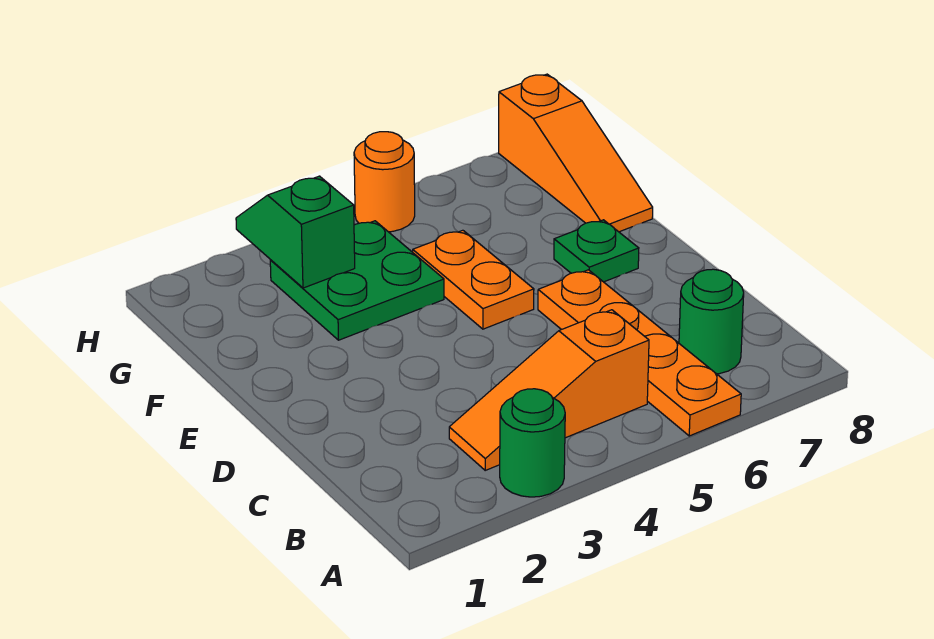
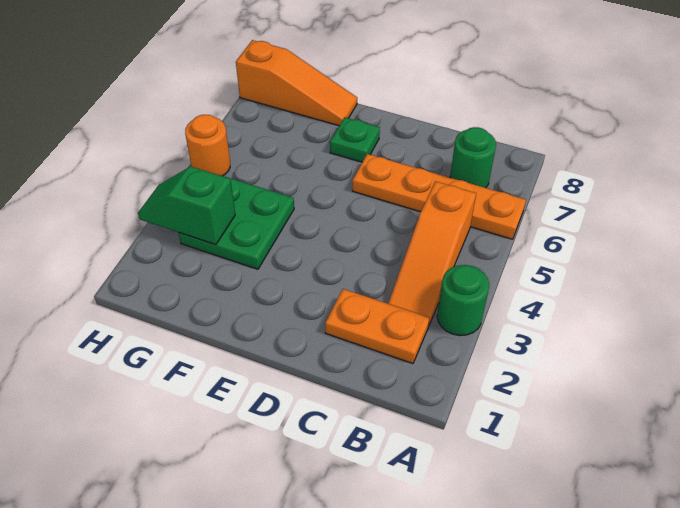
orange plate E5:F5 level 1 -> orange plate B2:C2 level 1

